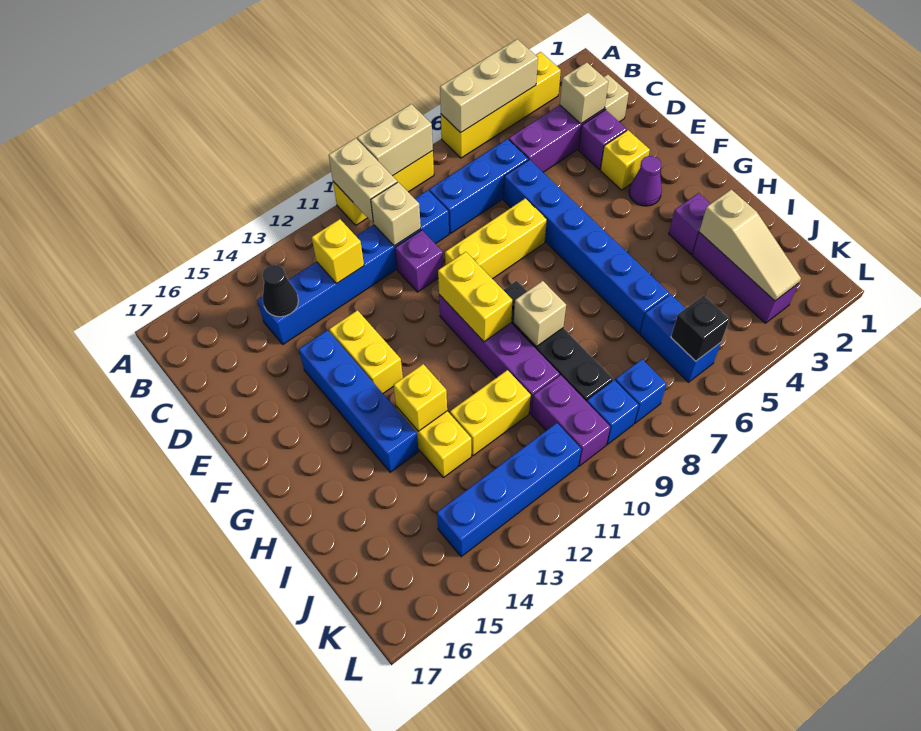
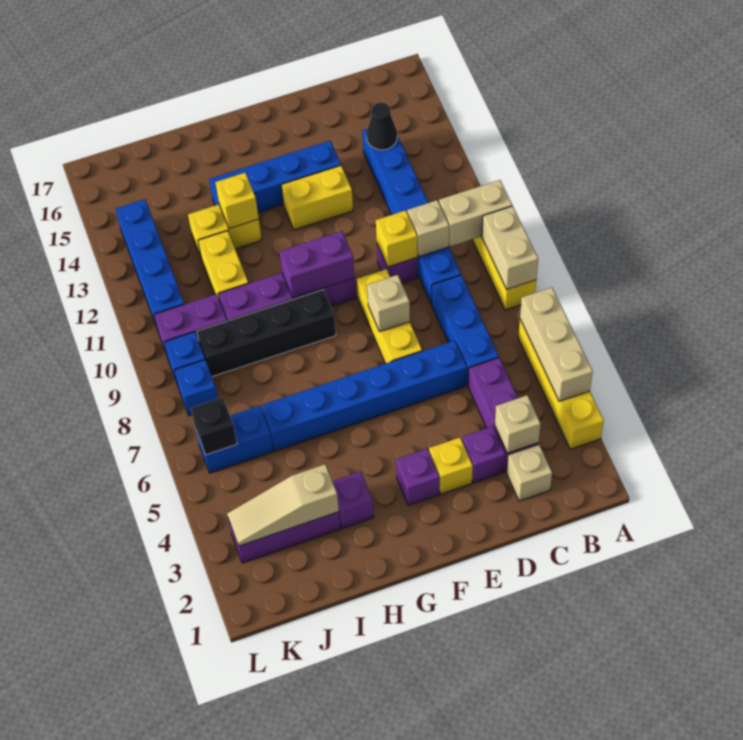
yellow brick C12 level 2 -> yellow brick D10 level 2
purple cone F3 level 1 -> purple brick F3 level 1
yellow brick F10:G10 level 2 -> purple brick F10:G10 level 2
tan brick H9 level 2 -> tan brick E8 level 2

